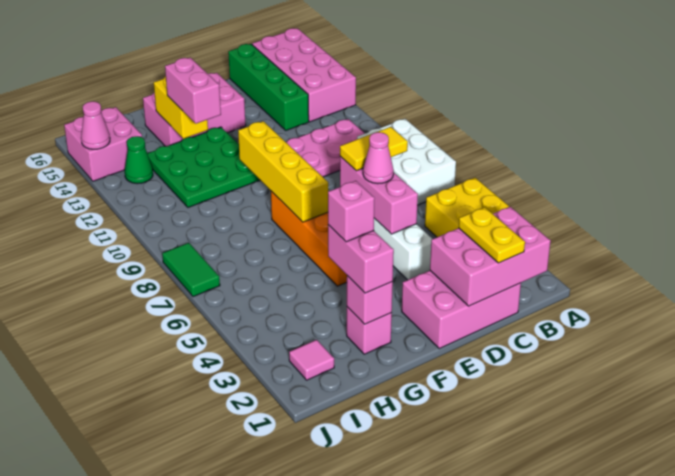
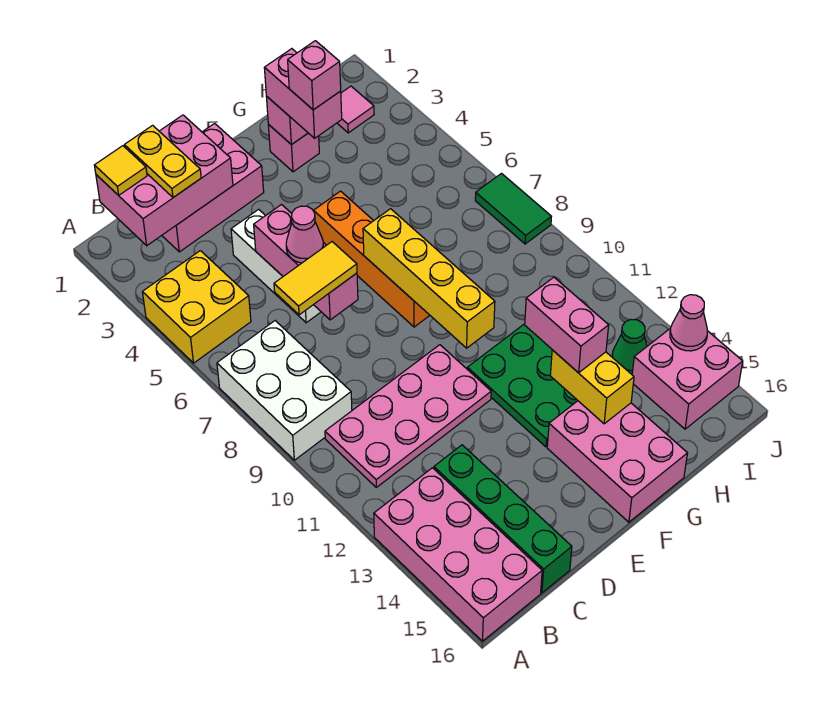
none -> yellow tile B1 level 3
pink brick E14:G15 level 1 -> pink brick F14:G16 level 1

